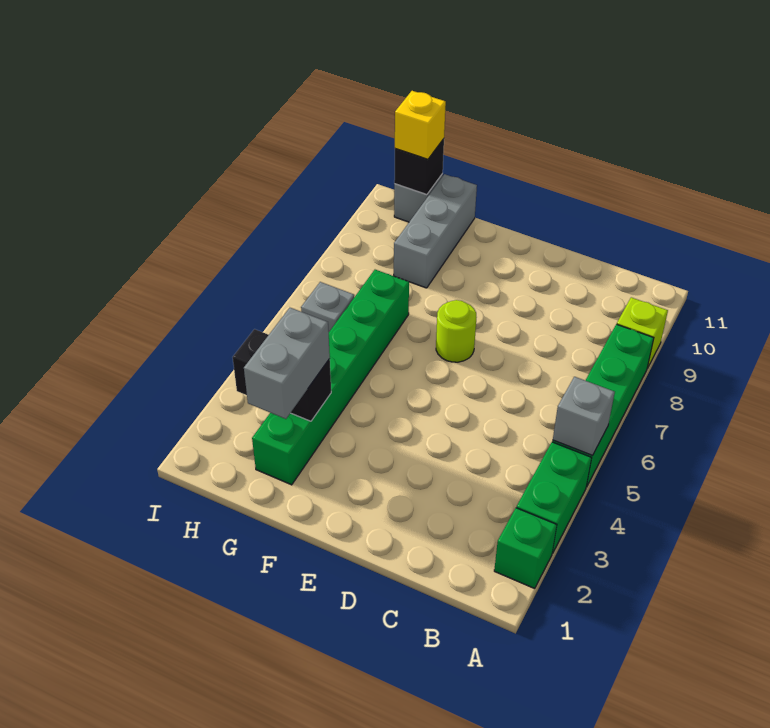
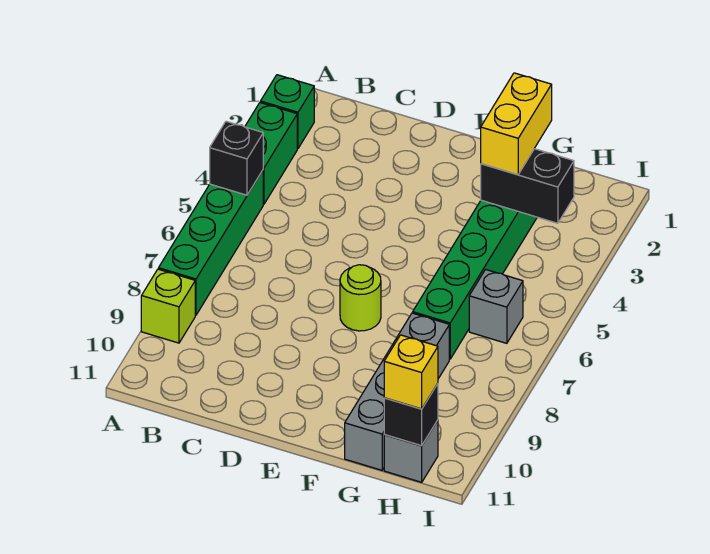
grey brick A5 level 2 -> black brick A5 level 2
grey brick G2:G3 level 3 -> yellow brick G2:G3 level 3
grey brick G9:G11 level 1 -> grey brick G8:G11 level 1

